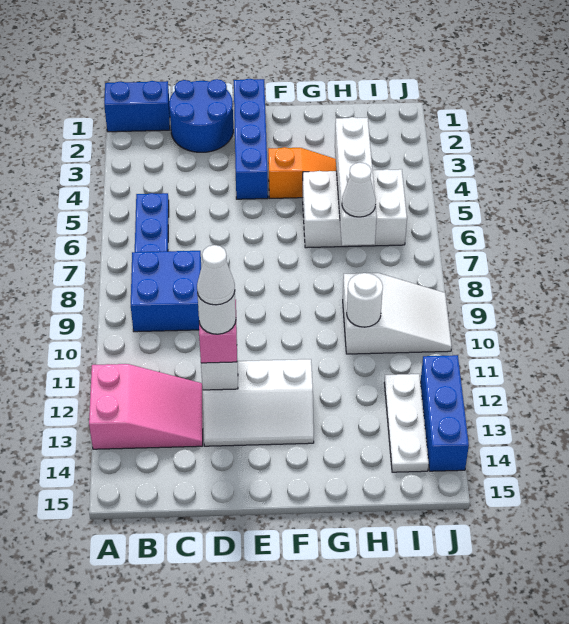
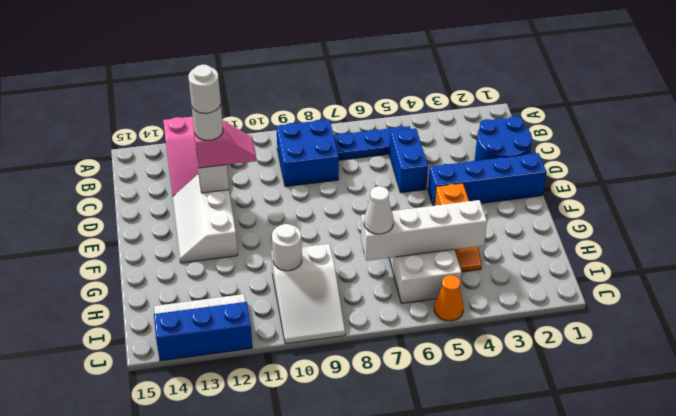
blue brick A1:B1 level 1 -> blue brick C5:D5 level 1
white cone D12 level 5 -> white round brick D12 level 5
none -> orange cone J5 level 1

